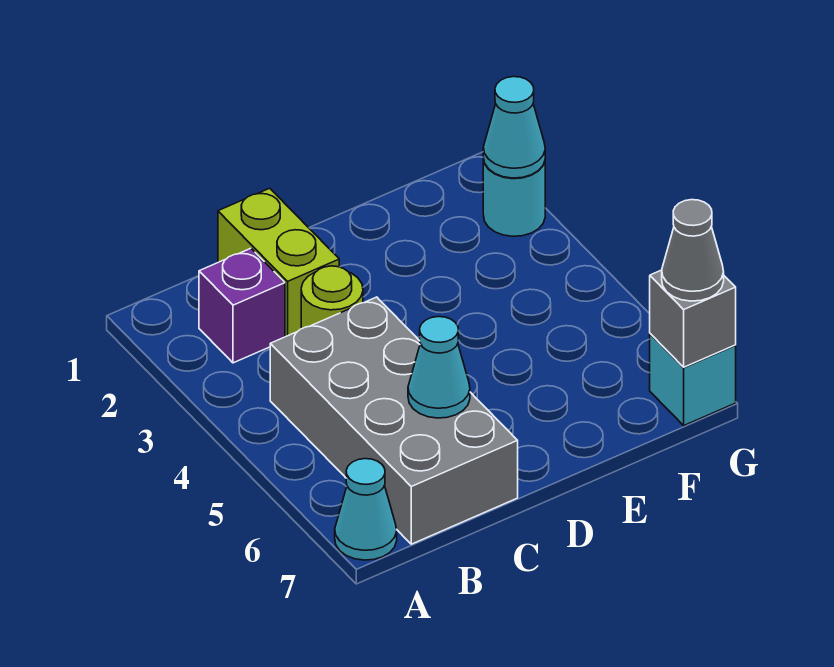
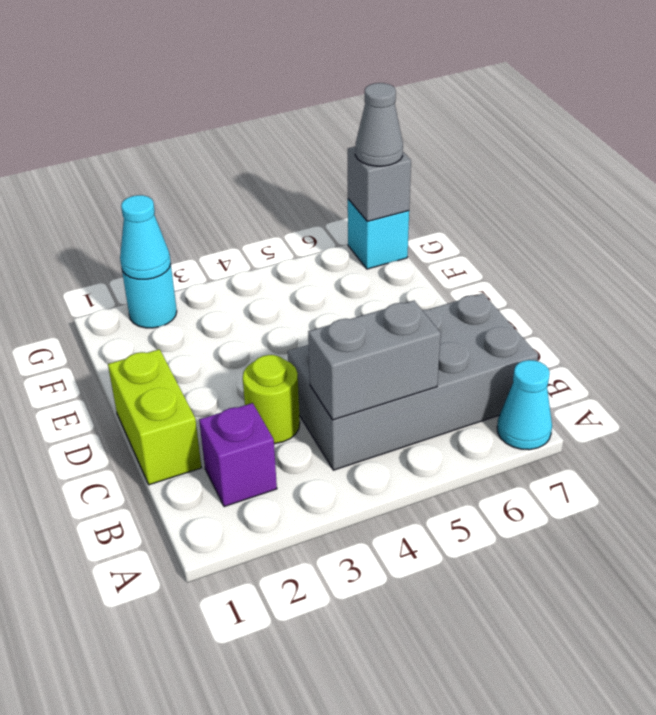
none -> grey brick B4:B5 level 2
lime brick C1:C2 level 1 -> lime brick C1:D1 level 1
cyan cone C6 level 2 -> none

